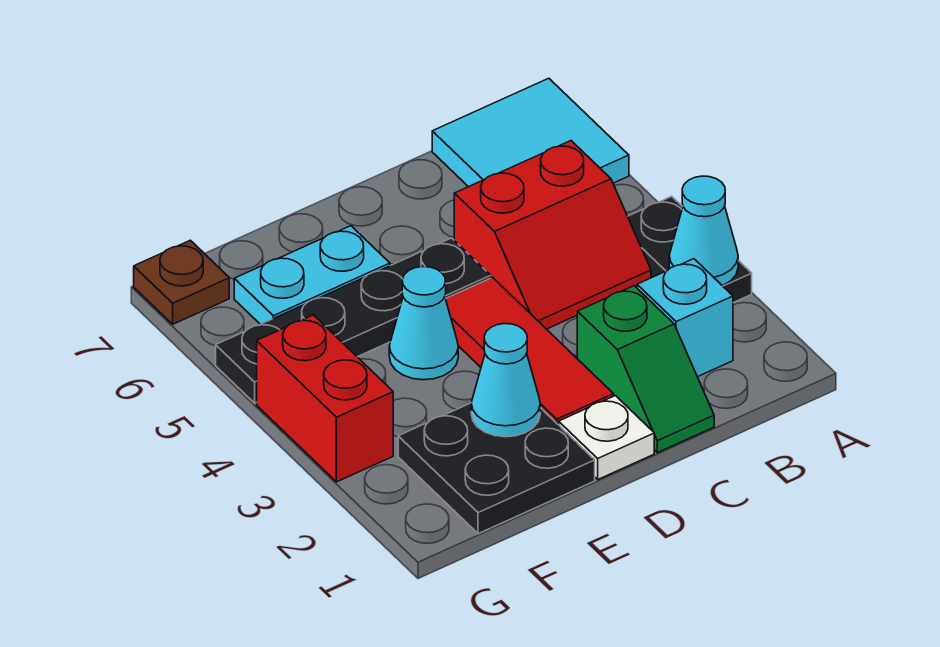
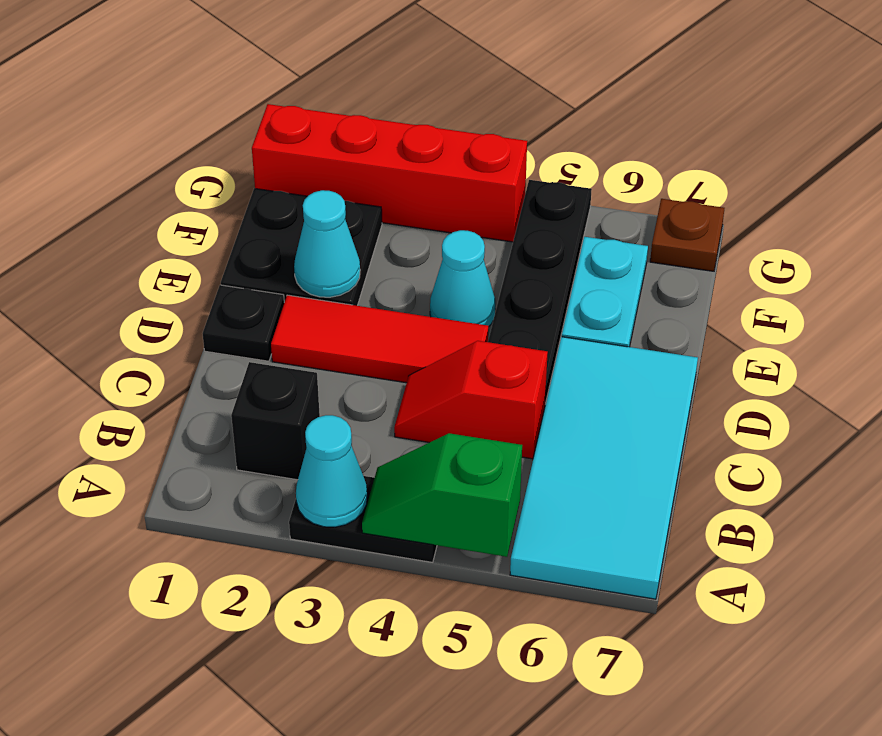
cyan tile A6:B7 level 1 -> cyan tile A6:D7 level 1
cyan brick B2 level 1 -> black brick B2 level 1
red slope B4:C5 level 1 top 5 -> red slope C4:C5 level 1 top 5
green slope C1:C2 level 1 top 2 -> green slope A4:A5 level 2 top 5
white plate D1 level 1 -> black plate D1 level 1
red brick G3:G4 level 1 -> red brick G1:G4 level 1

